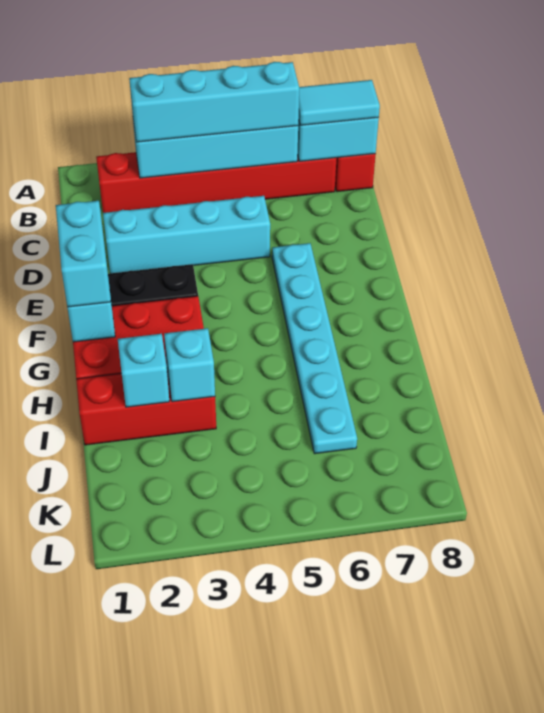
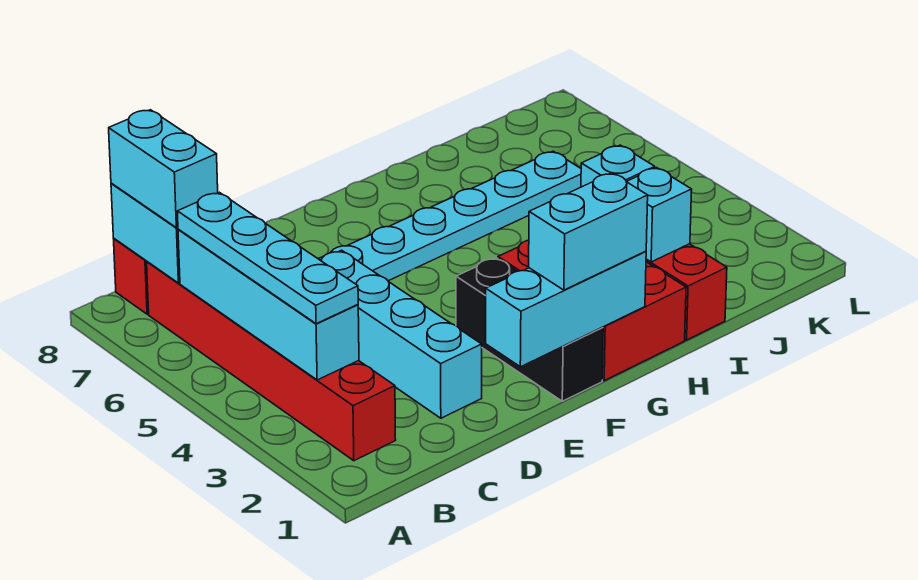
cyan brick B3:B6 level 3 -> cyan plate B3:B6 level 3
cyan tile B7:B8 level 3 -> cyan brick B7:B8 level 3

